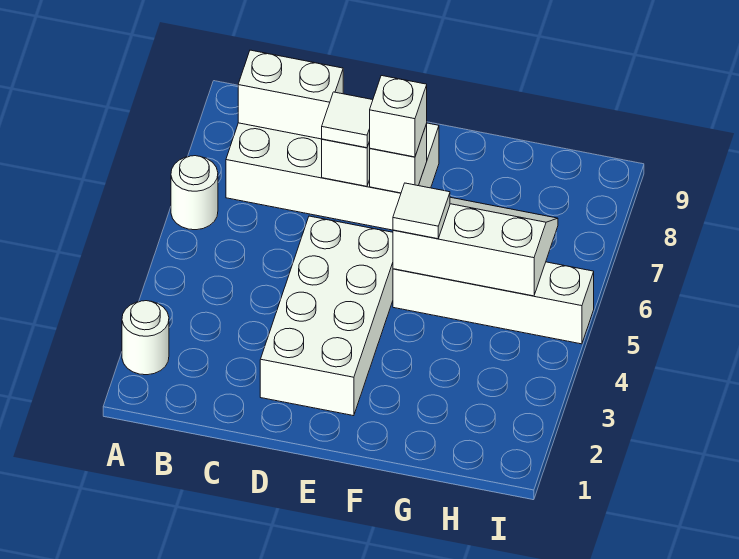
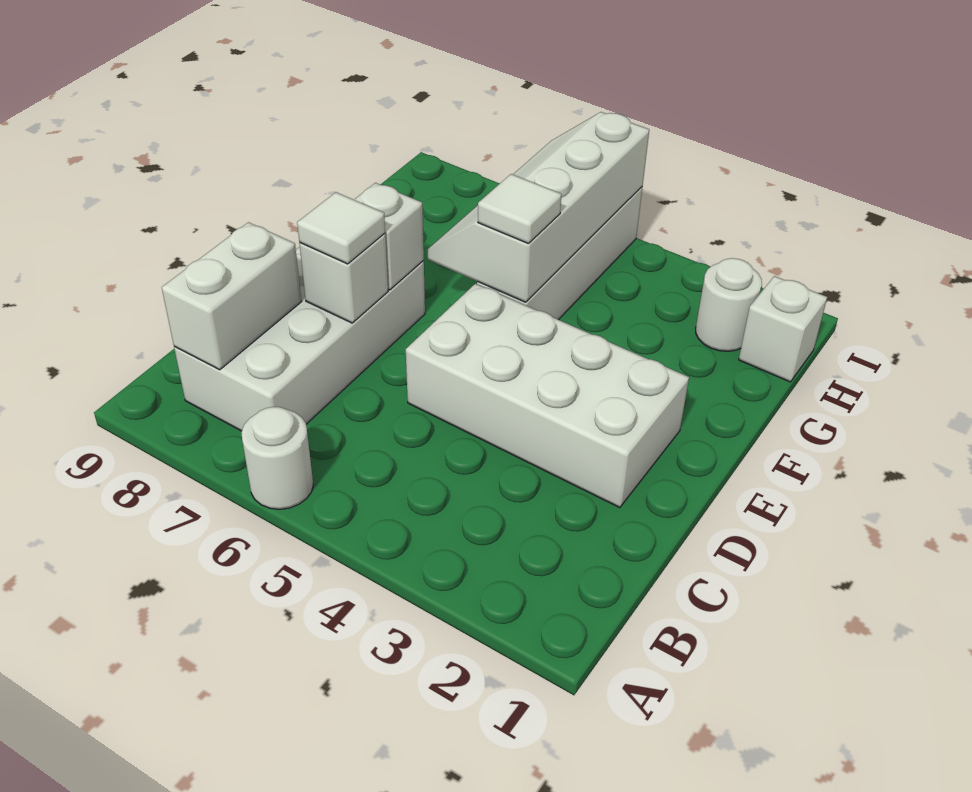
white round brick A2 level 1 -> white round brick H2 level 1
white brick E7 level 3 -> white brick H1 level 1
white slope F5:H6 level 2 top 5 -> white slope F5:I6 level 2 top 5

